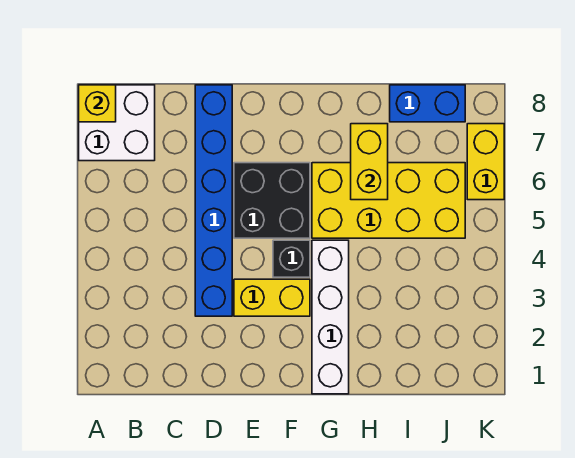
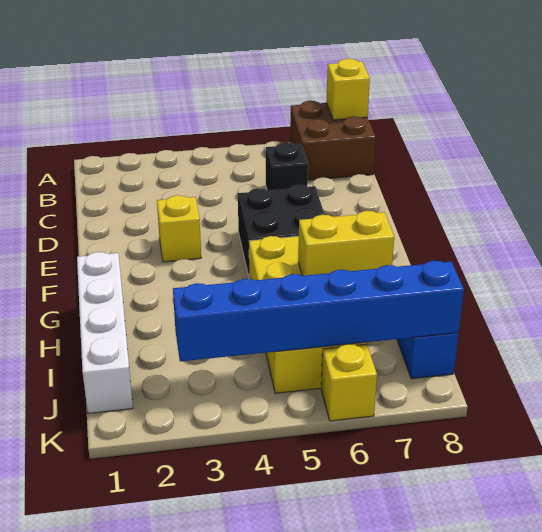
white brick A7:B8 level 1 -> brown brick A7:B8 level 1
blue brick D3:D8 level 1 -> blue brick J3:J8 level 2
yellow brick E3:F3 level 1 -> yellow brick E3 level 1
black brick F4 level 1 -> black brick C6 level 1
white brick G1:G4 level 1 -> white brick G1:J1 level 1
yellow brick K6:K7 level 1 -> yellow brick K6 level 1

